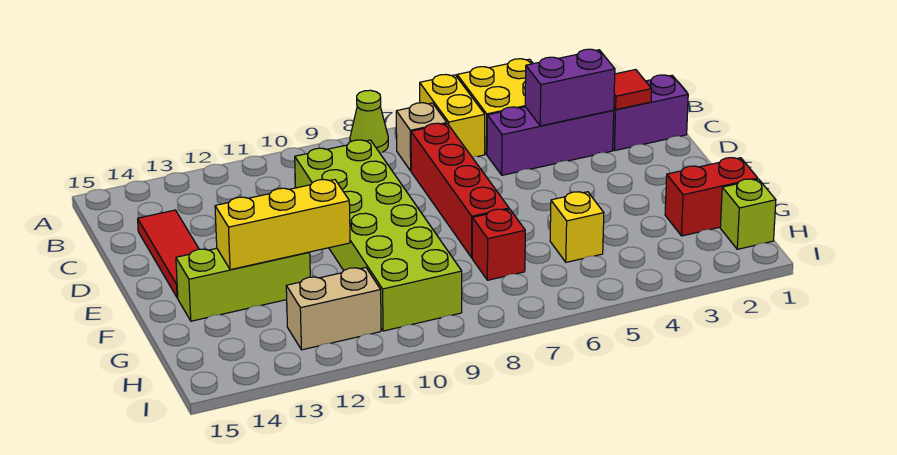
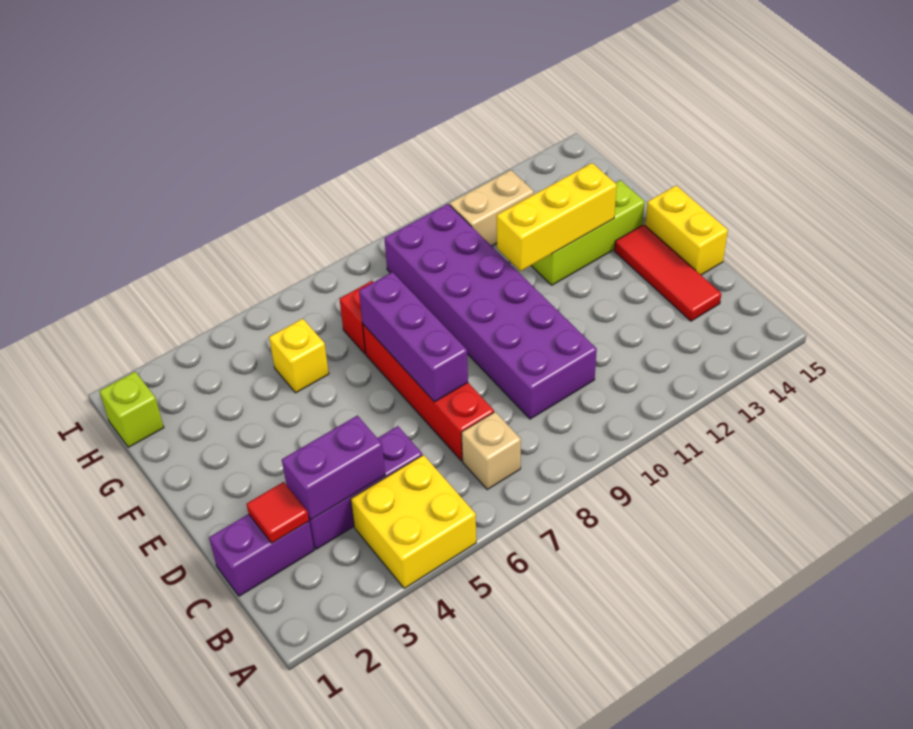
yellow brick A6:B6 level 1 -> yellow brick D15:E15 level 1
lime cone A8 level 1 -> none
lime brick C9:H10 level 1 -> purple brick C9:H10 level 1
none -> purple brick D7:F7 level 2
red brick G1:G2 level 1 -> none

